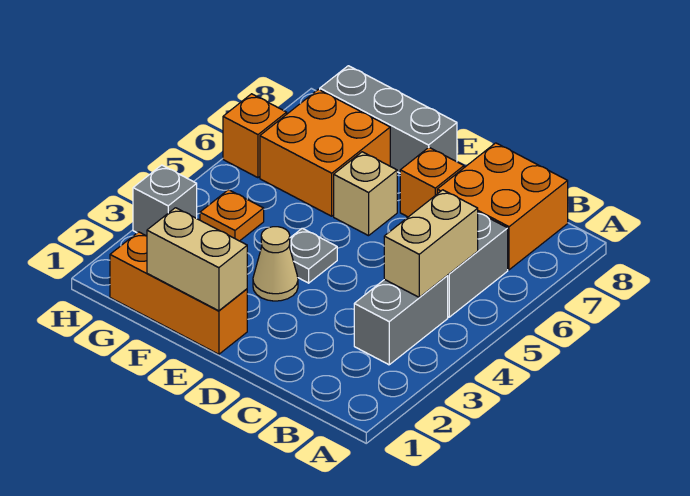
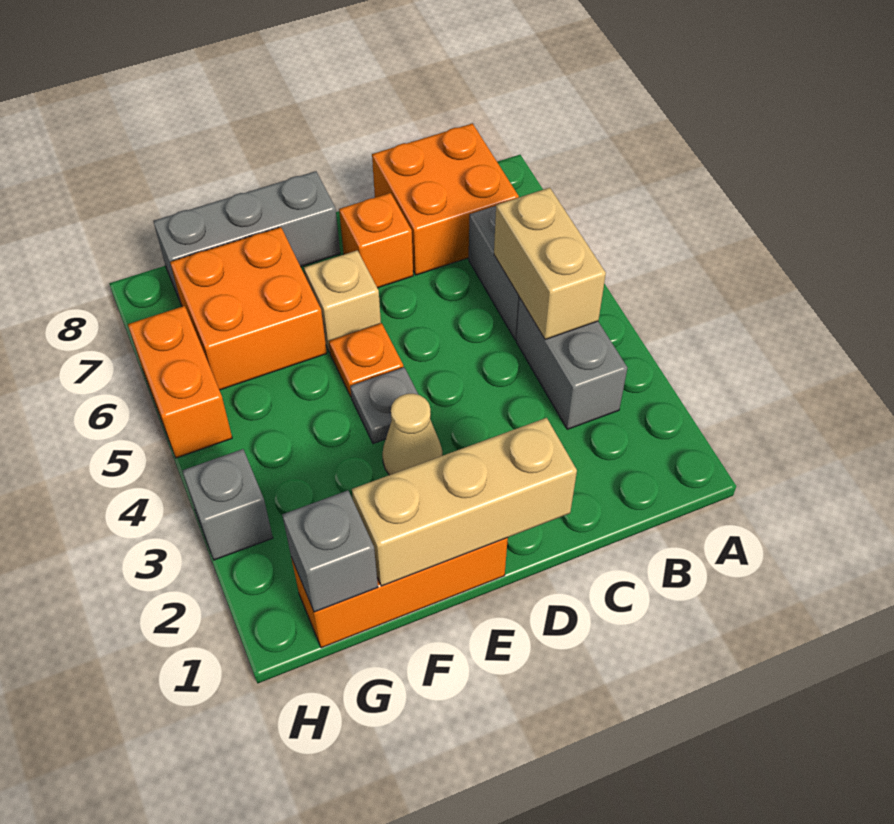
tan brick E1:F1 level 2 -> tan brick D1:F1 level 2
none -> grey brick G1 level 2
orange plate G4 level 1 -> orange plate E5 level 1
orange brick H6 level 1 -> orange brick H5:H6 level 1

